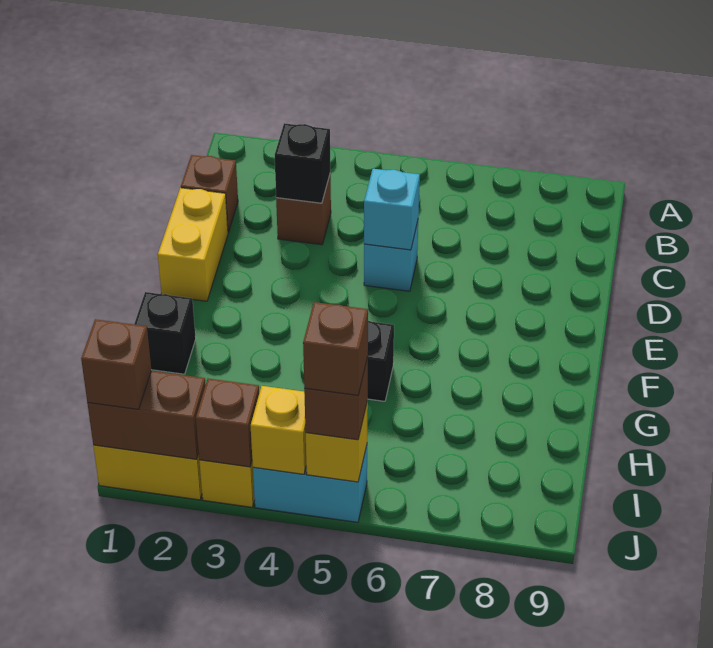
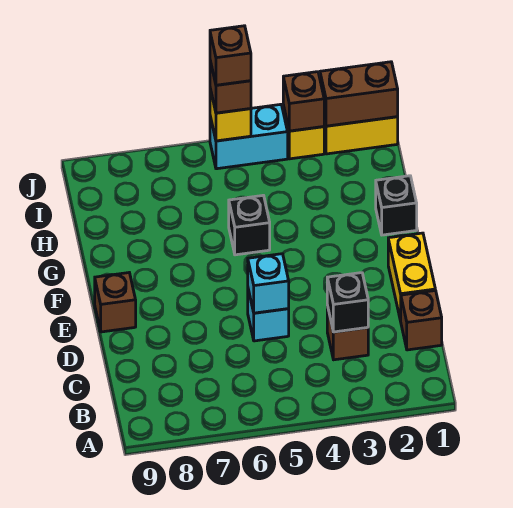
brown brick J1 level 3 -> brown brick E9 level 1
yellow brick J4 level 2 -> none

